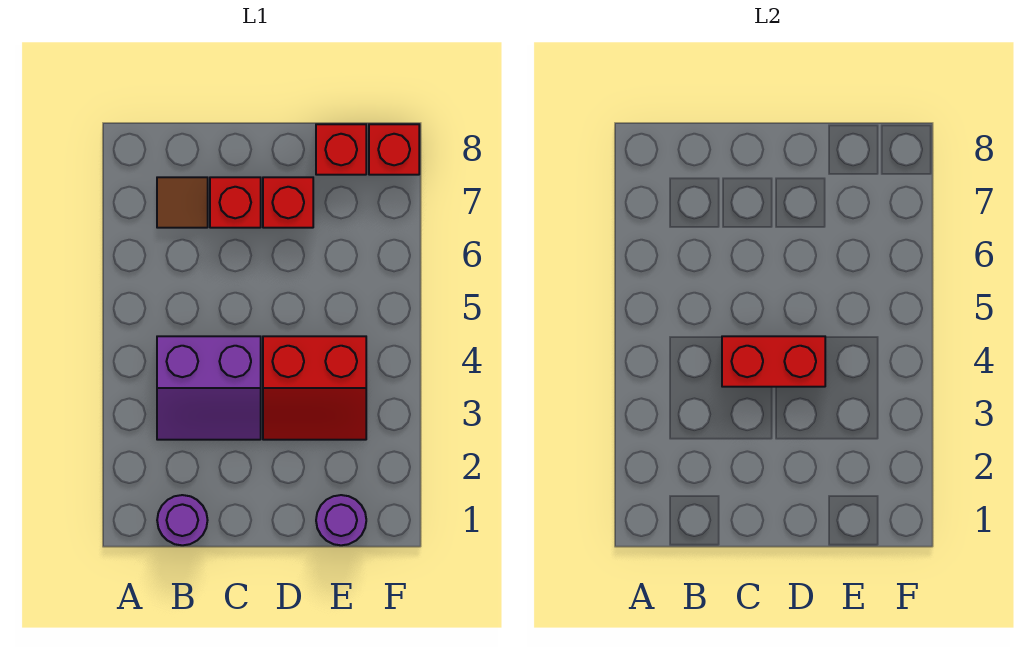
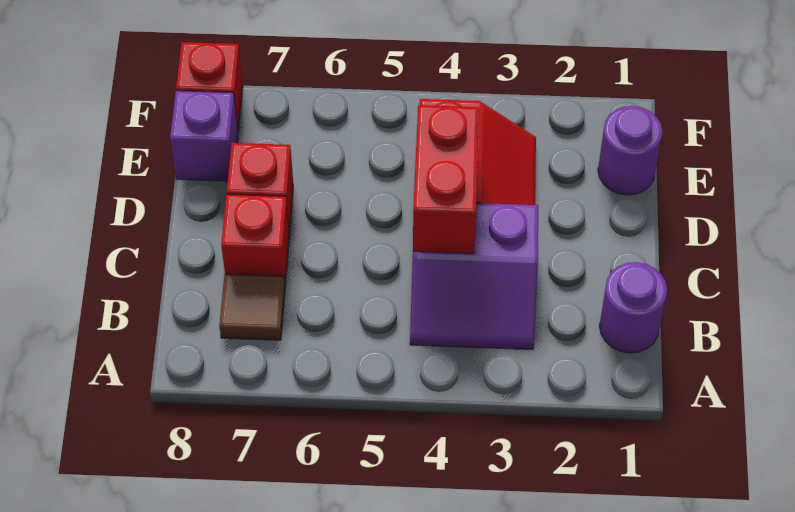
purple slope B3:C4 level 1 top 4 -> purple slope B3:C4 level 1 top C
red brick E8 level 1 -> purple brick E8 level 1

